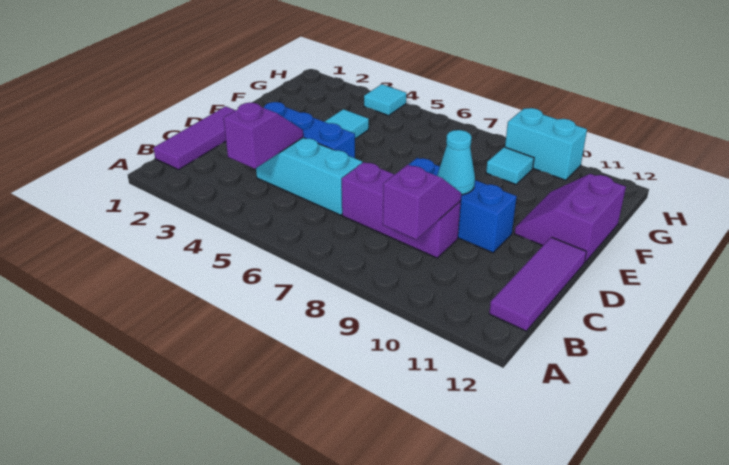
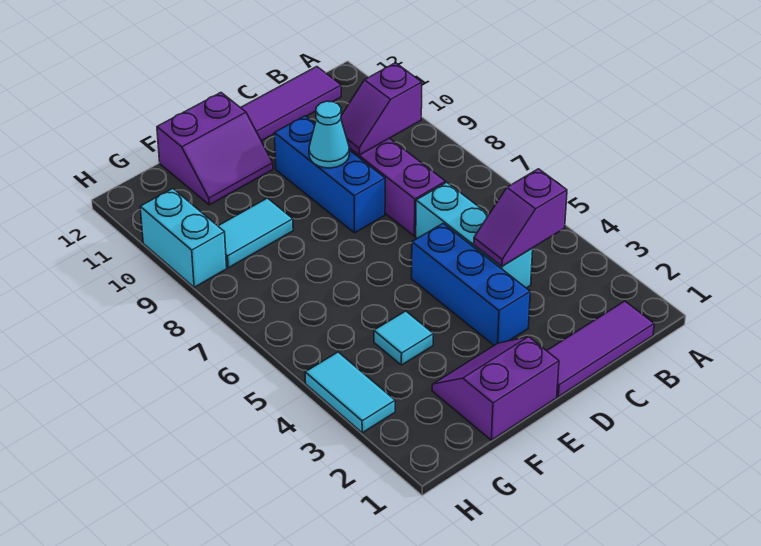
none -> purple slope E1:F2 level 1 top 1
cyan tile G9 level 1 -> cyan tile F9:G9 level 1
cyan tile H4 level 1 -> cyan tile H3:H4 level 1

